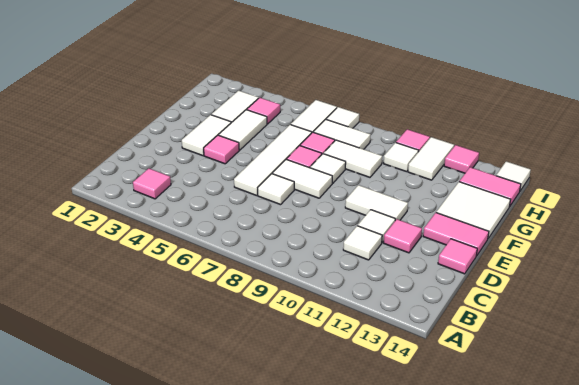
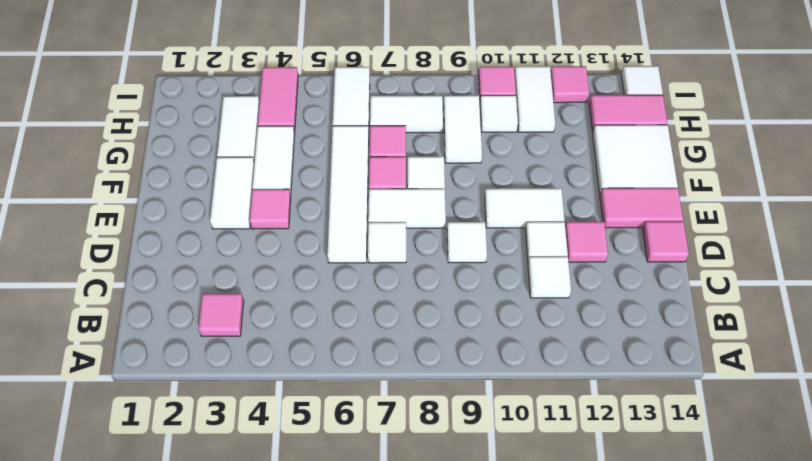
white tile G8:G9 level 1 -> white tile G9:H9 level 1
pink tile H4 level 1 -> pink tile H4:I4 level 1
white tile I7 level 1 -> white tile D9 level 1

